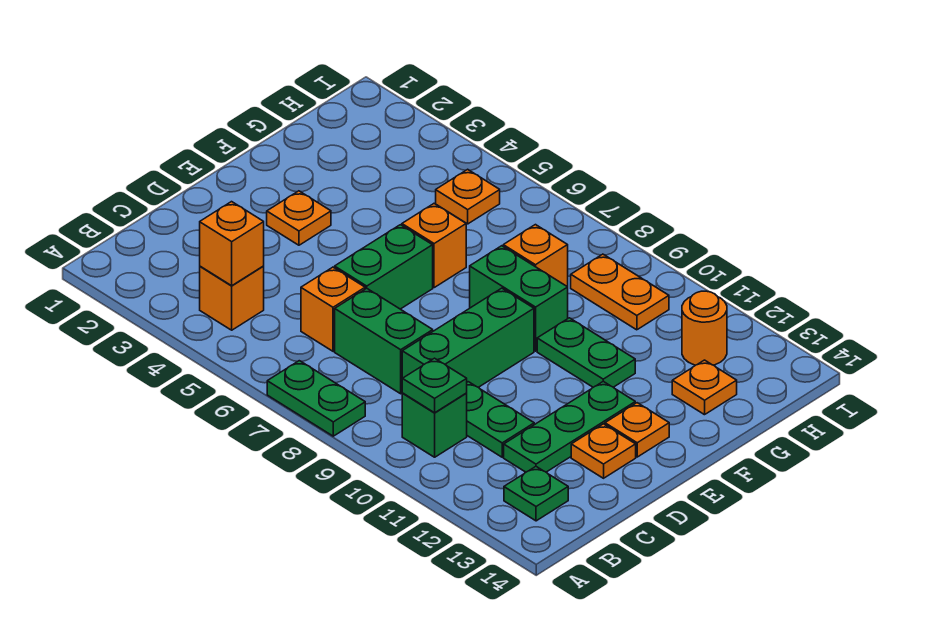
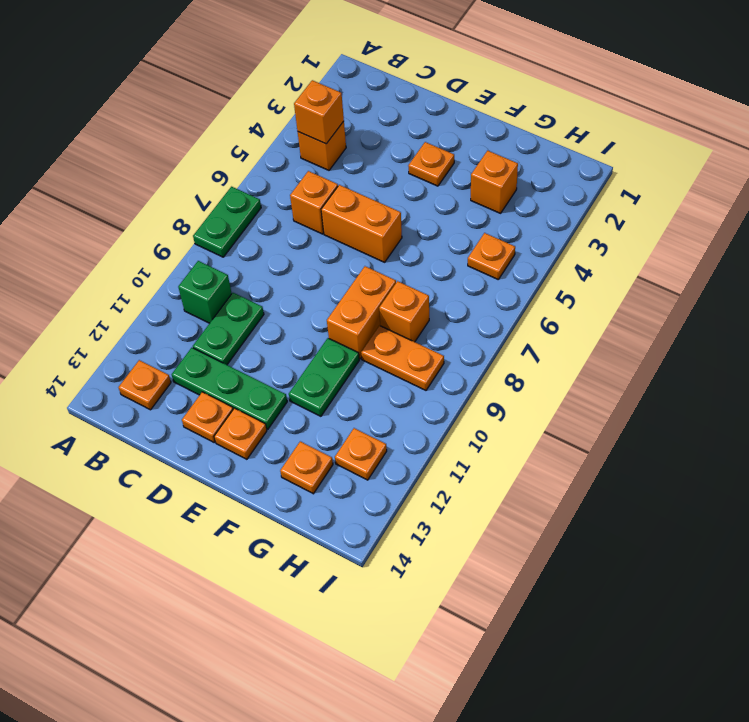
green plate B10 level 2 -> none
green plate B13 level 1 -> orange plate B13 level 1
green brick C7:C8 level 1 -> none
green brick C9:E9 level 1 -> none
green brick D6:E6 level 1 -> orange brick D6:E6 level 1
orange brick F6 level 1 -> orange brick G3 level 1
green brick F8:F9 level 1 -> orange brick F8:F9 level 1
orange plate H9:H10 level 1 -> orange plate G9:H9 level 1
orange round brick H12 level 1 -> orange plate H12 level 1

